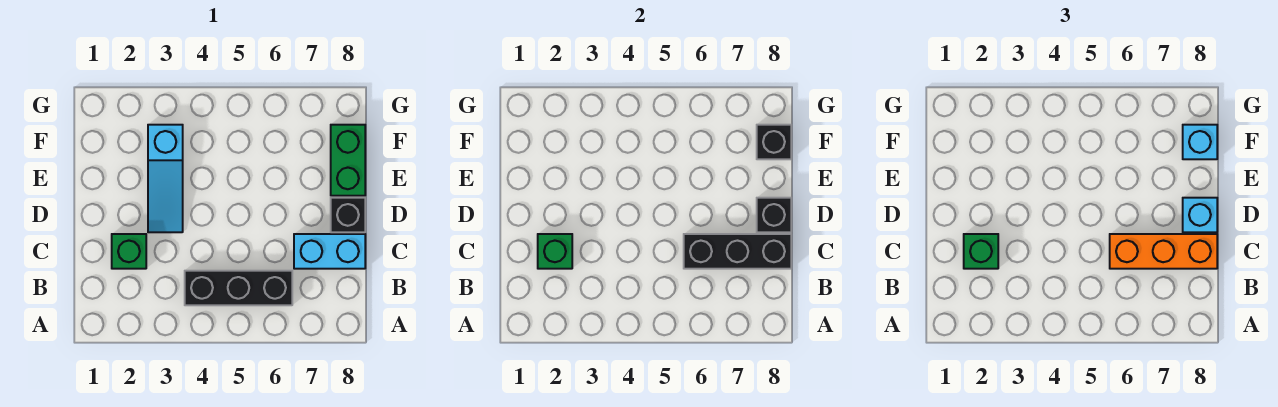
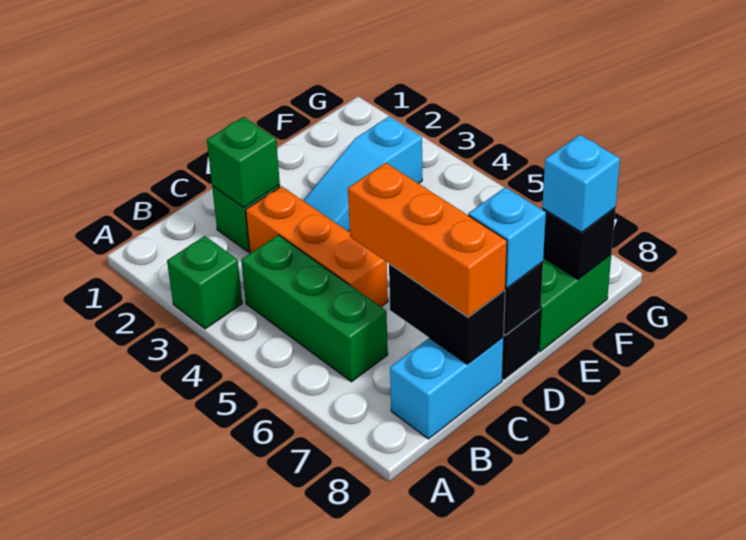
black brick B4:B6 level 1 -> green brick B4:B6 level 1
green brick C2 level 3 -> green brick A3 level 1
none -> orange brick C3:C5 level 1
black brick C6:C8 level 2 -> black brick C7:C8 level 2
cyan brick C7:C8 level 1 -> cyan brick B8:C8 level 1

